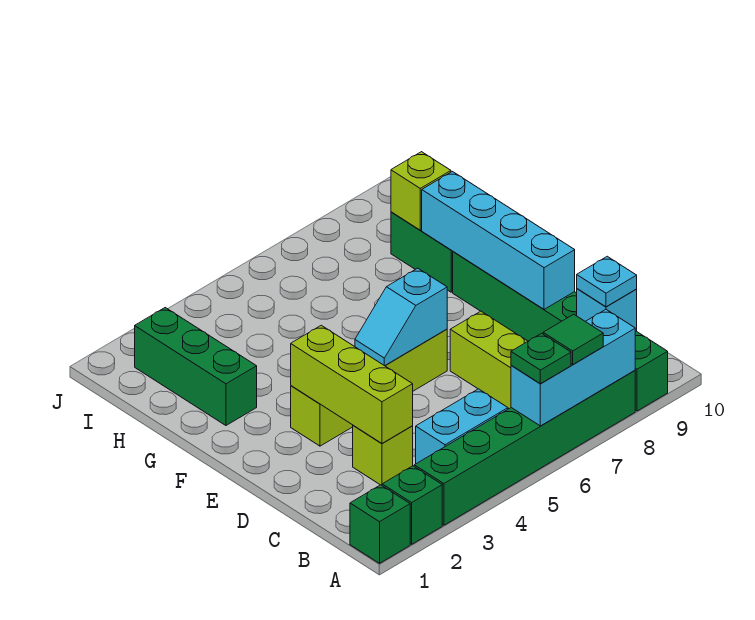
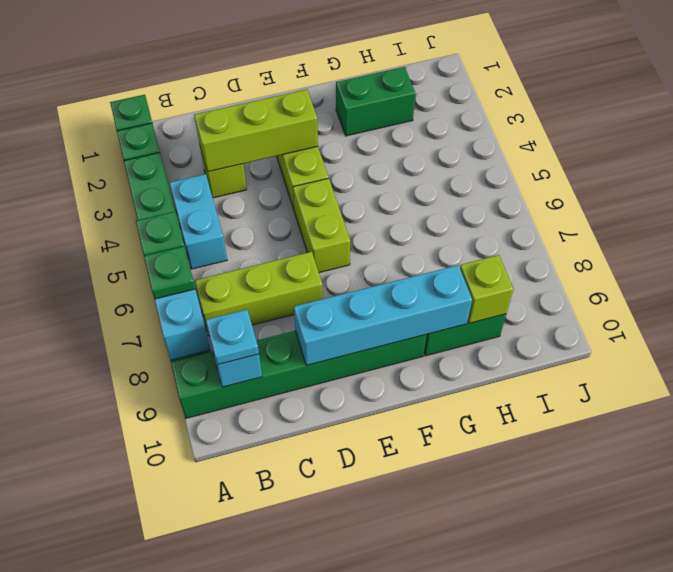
green tile A7 level 3 -> green plate A7 level 3
cyan slope E5:E6 level 2 top 6 -> none
green brick G2:I2 level 1 -> green brick G2:H2 level 1

